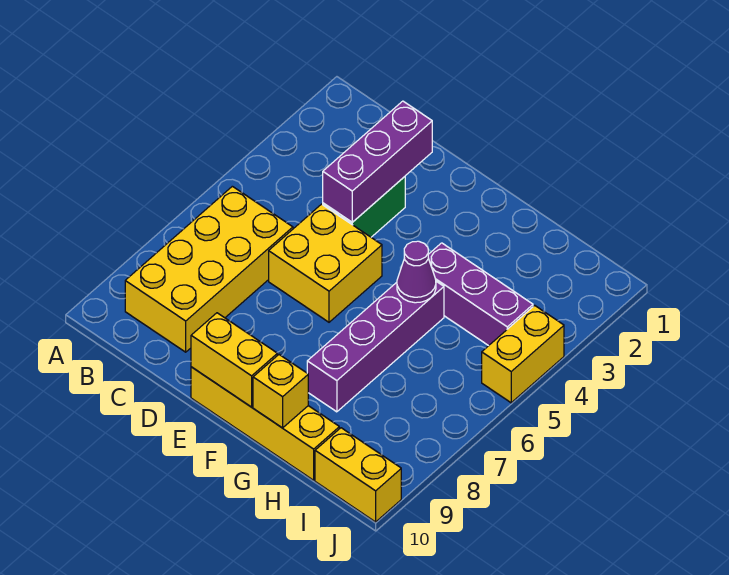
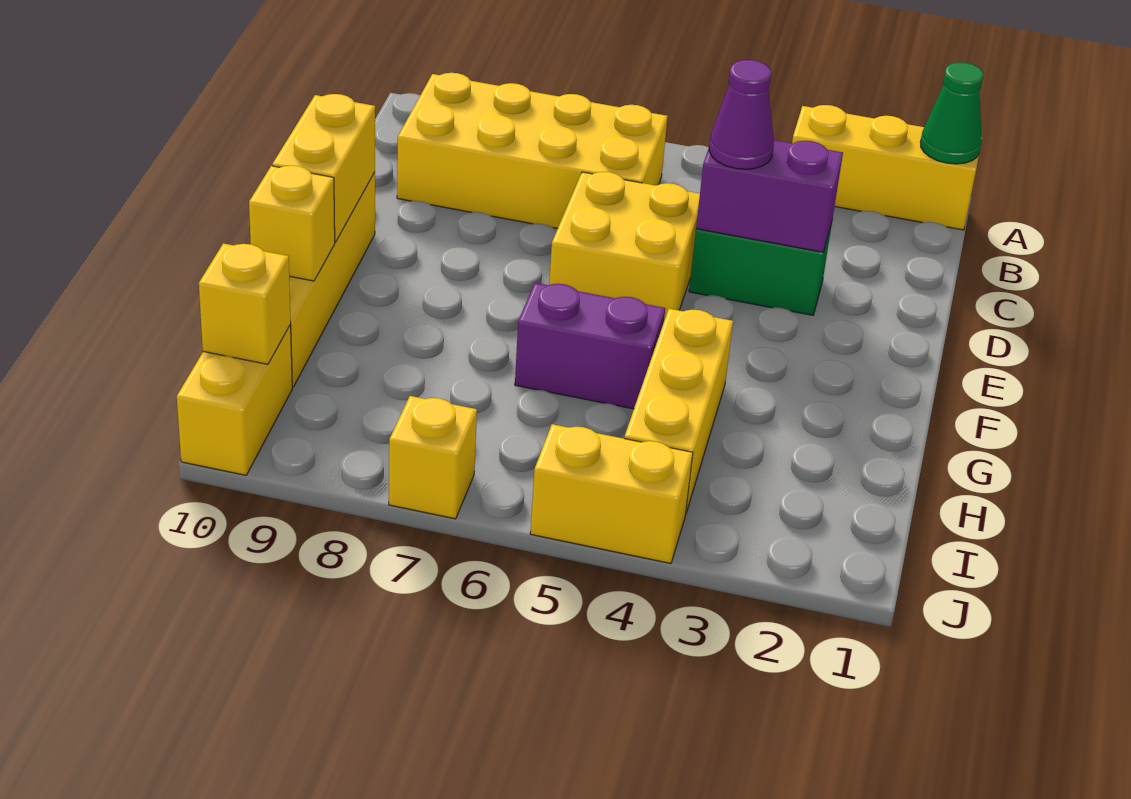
none -> yellow brick A1:A3 level 1
none -> green cone A1 level 2
purple brick D2:D4 level 2 -> purple brick D3:D4 level 2
purple brick G4:I4 level 1 -> yellow brick G4:I4 level 1
purple brick G5:G8 level 1 -> purple brick G5:G6 level 1
purple cone G5 level 2 -> purple cone D4 level 3
none -> yellow brick I10 level 2
none -> yellow brick J7 level 1

